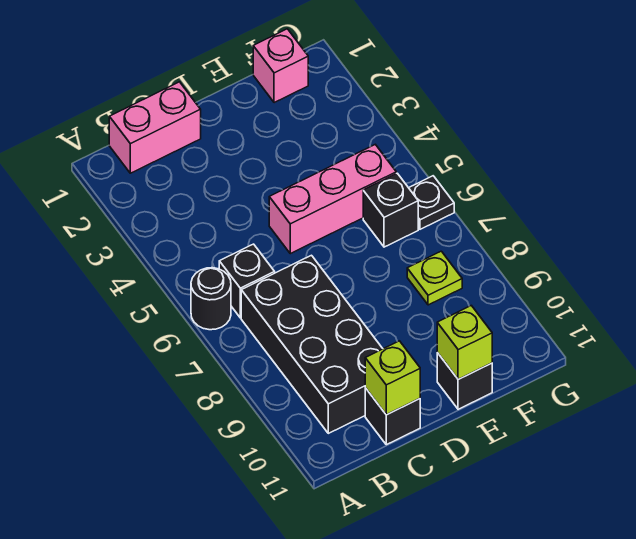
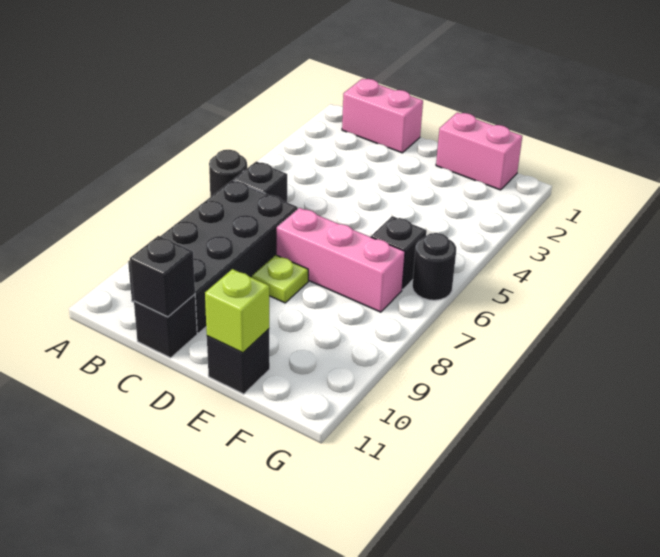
lime brick C11 level 2 -> black brick C11 level 2
pink brick D5:F5 level 1 -> pink brick D7:F7 level 1
pink brick F1 level 1 -> pink brick E1:F1 level 1
lime plate F8 level 1 -> lime plate D8 level 1
black plate G6 level 1 -> black round brick G6 level 1

